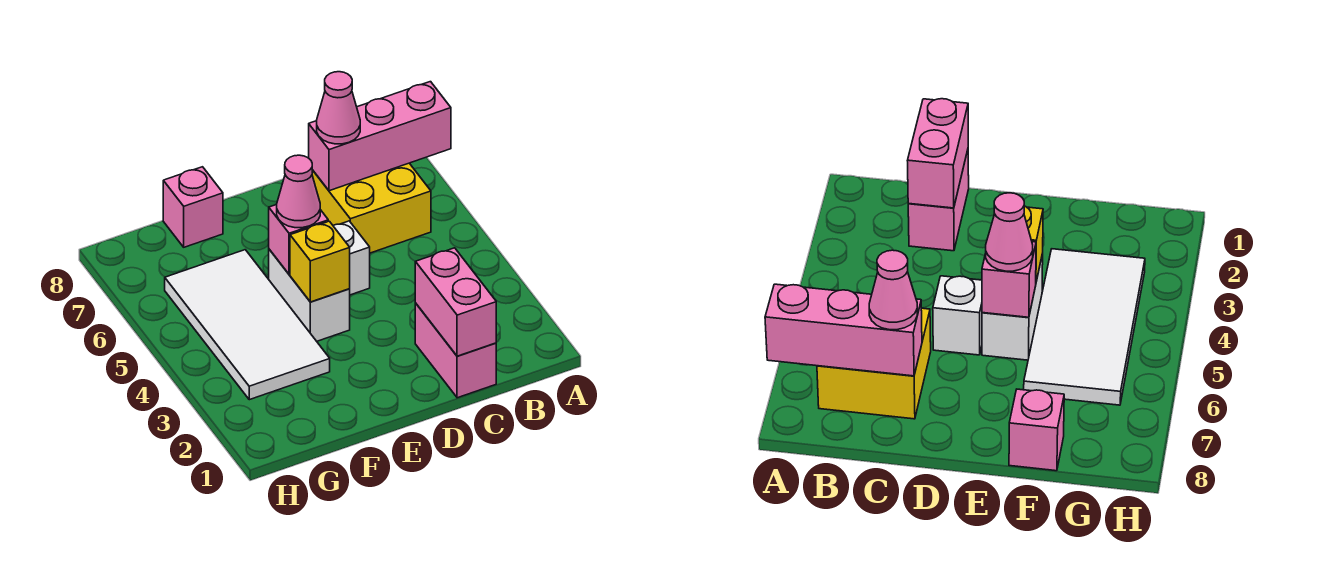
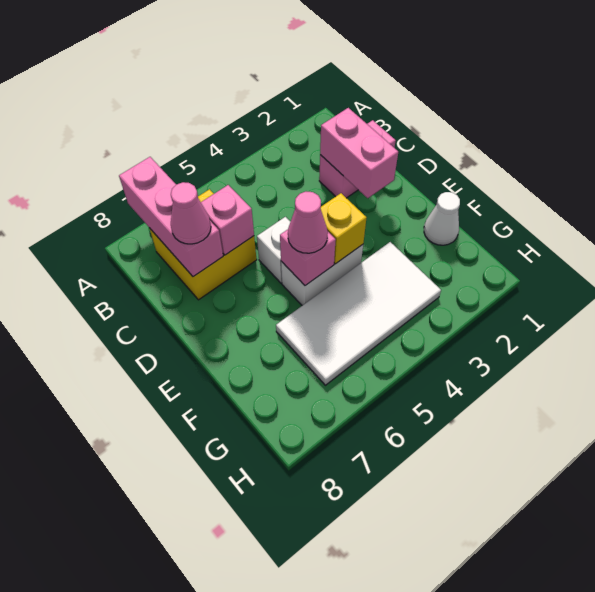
pink brick C1:C2 level 2 -> pink brick C2:D2 level 2
none -> white cone F1 level 1
pink brick F8 level 1 -> pink brick C6 level 2

